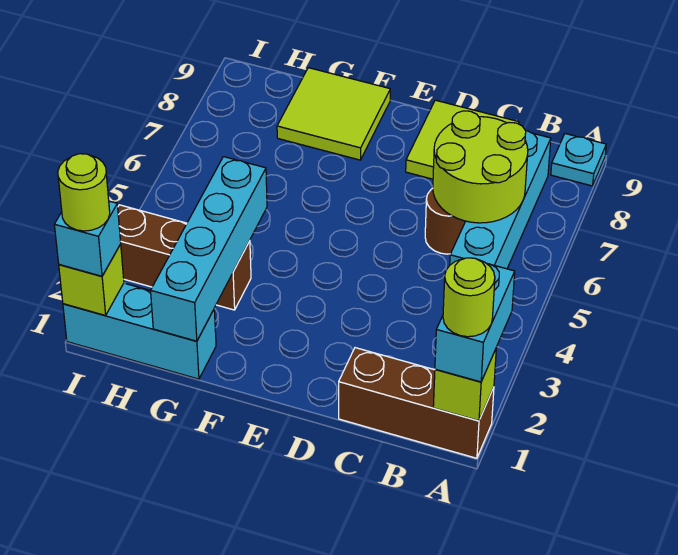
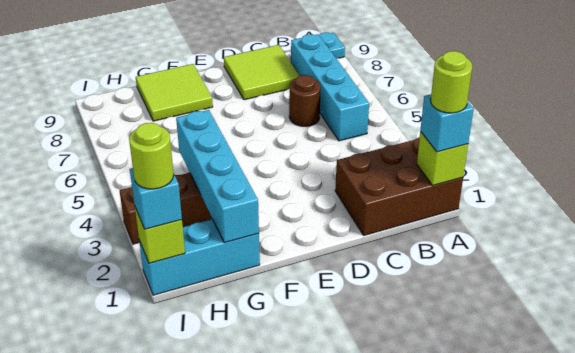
brown brick A1:C1 level 1 -> brown brick A1:C2 level 1
cyan brick A1:A2 level 3 -> cyan brick A1 level 3
lime round brick B6:C7 level 2 -> none

